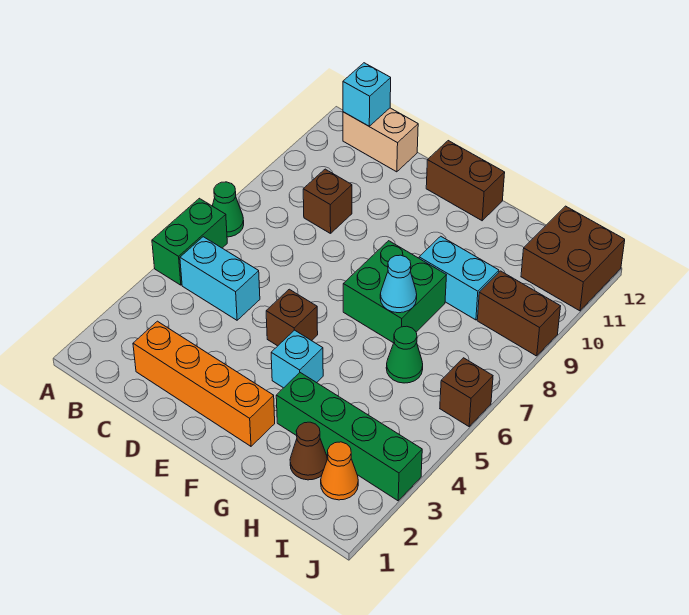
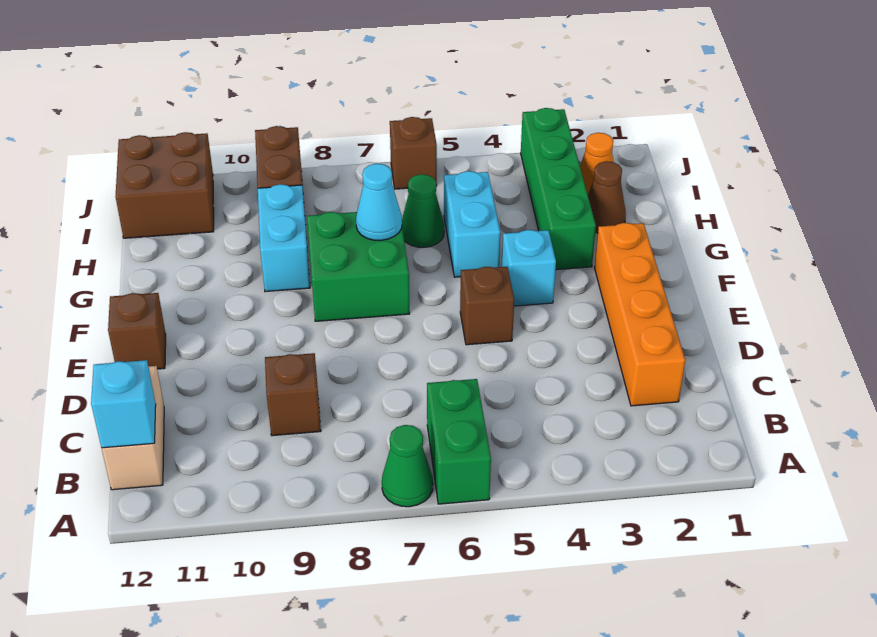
green brick A5:A6 level 1 -> green brick A6:B6 level 1
cyan brick B5:C5 level 1 -> cyan brick G5:H5 level 1
brown brick E12:F12 level 1 -> brown brick E12 level 1

